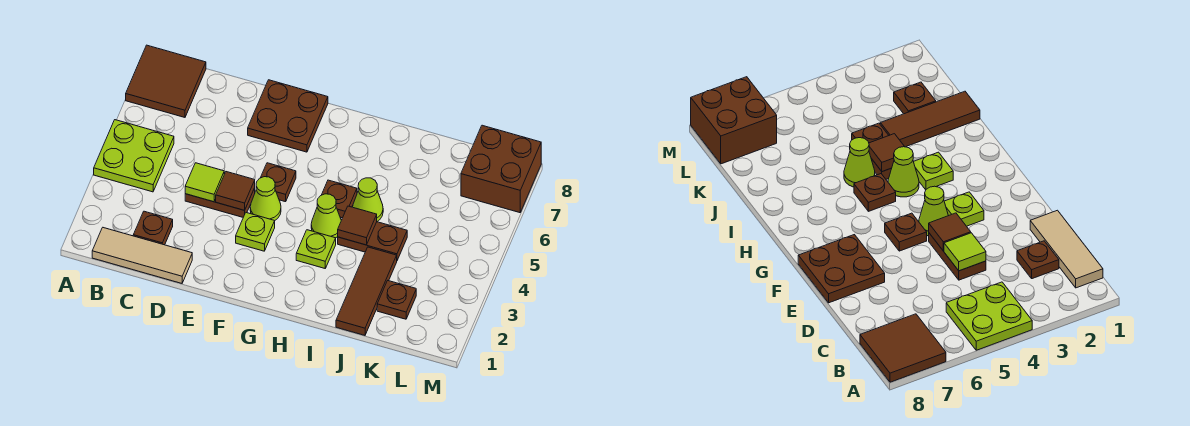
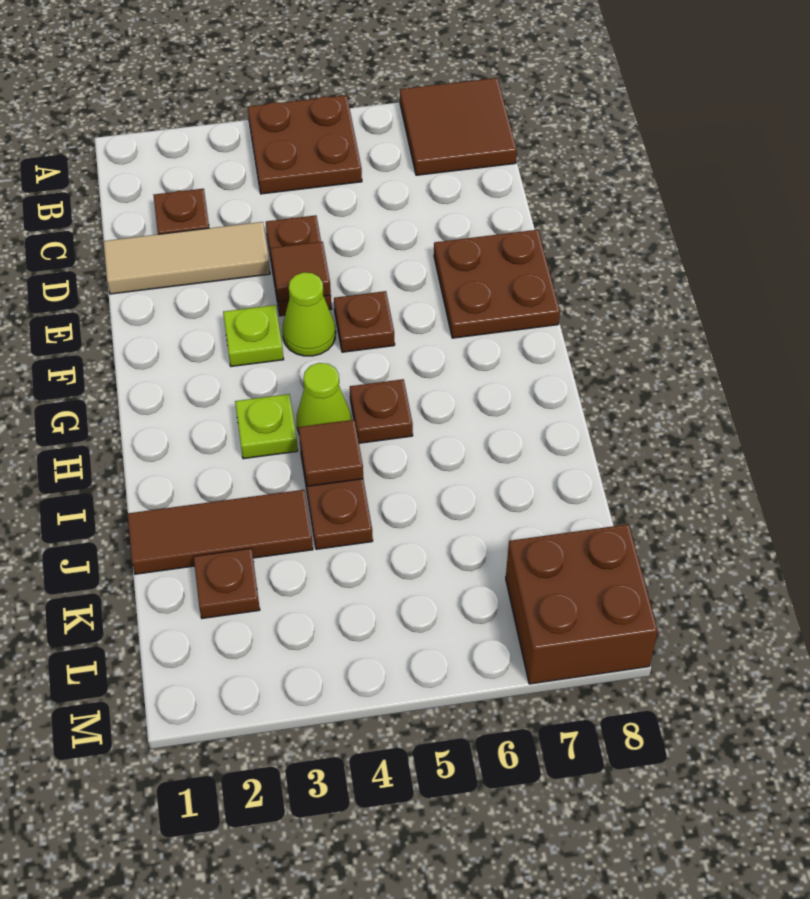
lime plate A4:B5 level 1 -> brown plate A4:B5 level 1
tan tile B1:D1 level 1 -> tan tile D1:D3 level 1
lime tile D4 level 2 -> none
lime cone I5 level 1 -> none

